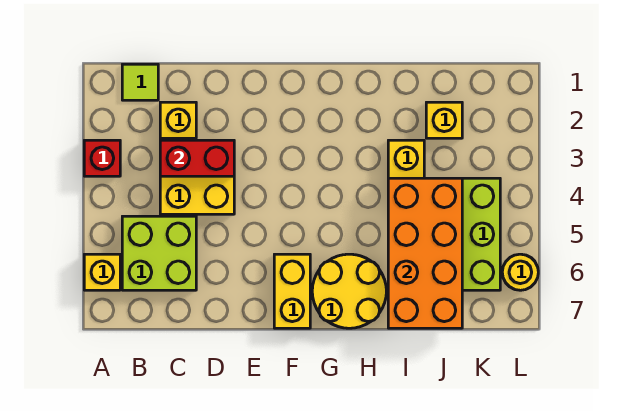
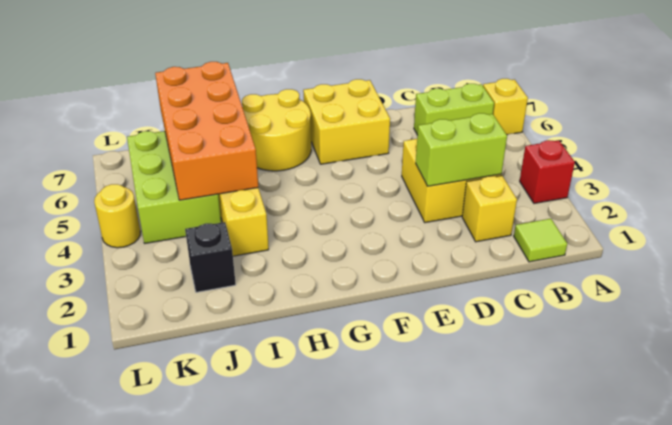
lime brick B5:C6 level 1 -> lime brick B6:C6 level 1
red brick C3:D3 level 2 -> lime brick C3:D3 level 2
yellow brick F6:F7 level 1 -> yellow brick E6:F7 level 1
yellow brick J2 level 1 -> black brick J2 level 1
yellow round brick L6 level 1 -> yellow round brick L4 level 1

